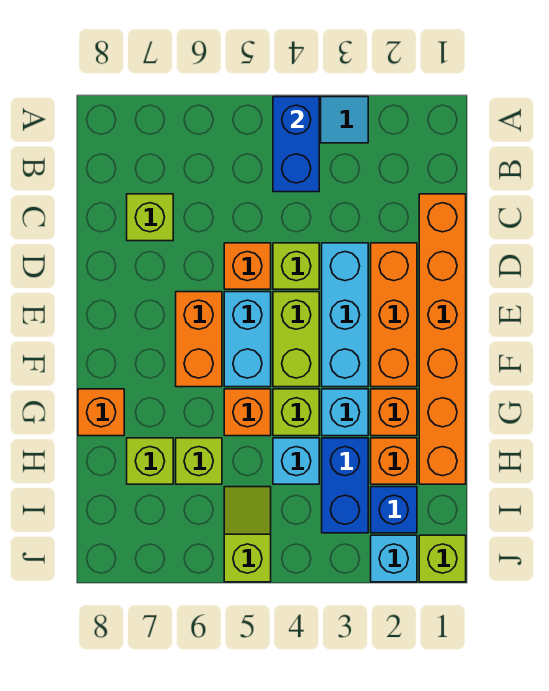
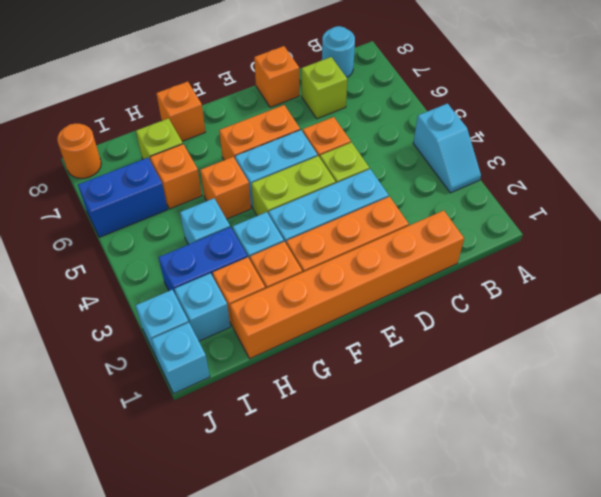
blue brick A4:B4 level 2 -> blue brick I6:J6 level 1
none -> cyan round brick B8 level 1
none -> orange brick D8 level 1
lime brick G4 level 1 -> none
lime brick H6 level 1 -> orange brick H6 level 1
blue brick I2 level 1 -> cyan brick I2 level 1
lime slope I5:J5 level 1 top J -> none
lime brick J1 level 1 -> cyan brick J1 level 1
none -> orange round brick J8 level 1

